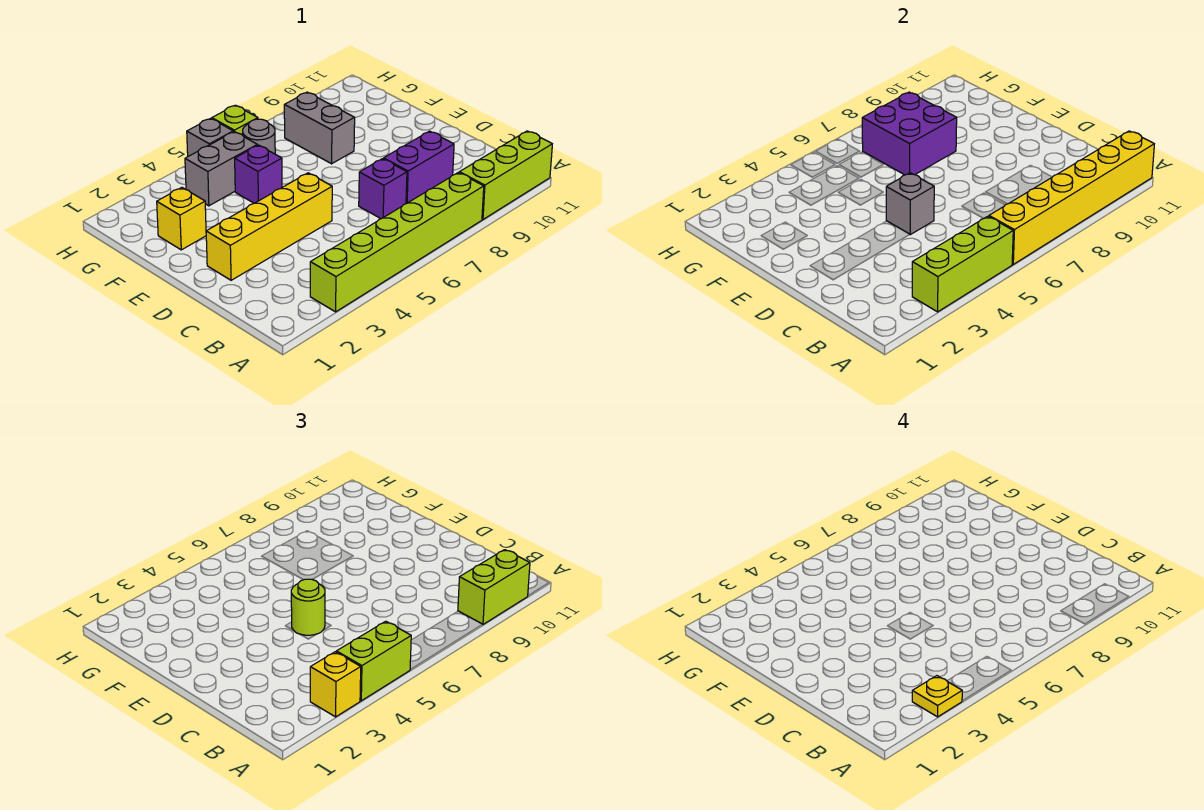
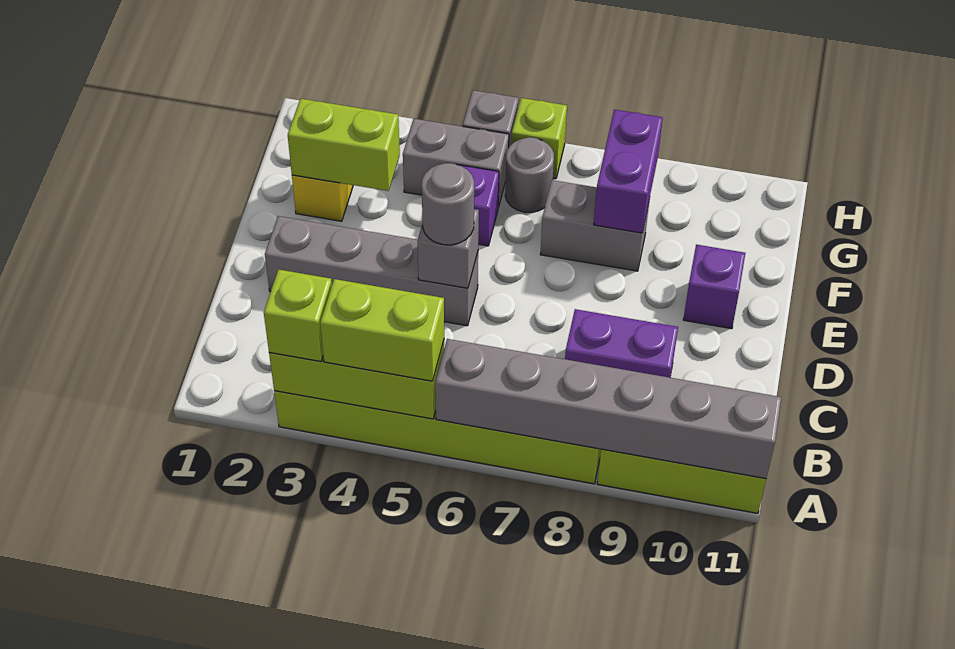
yellow brick A3 level 3 -> lime brick A3 level 3
yellow plate A3 level 4 -> none
yellow brick A6:A11 level 2 -> grey brick A6:A11 level 2
lime brick A9:A10 level 3 -> lime brick F2:F3 level 2
purple brick C7 level 1 -> purple brick E10 level 1
yellow brick D2:D5 level 1 -> grey brick D2:D5 level 1
lime round brick D5 level 3 -> grey round brick D5 level 3
purple brick F7:G8 level 2 -> purple brick F8:G8 level 2
grey brick F8:G8 level 1 -> grey brick F7:F8 level 1

